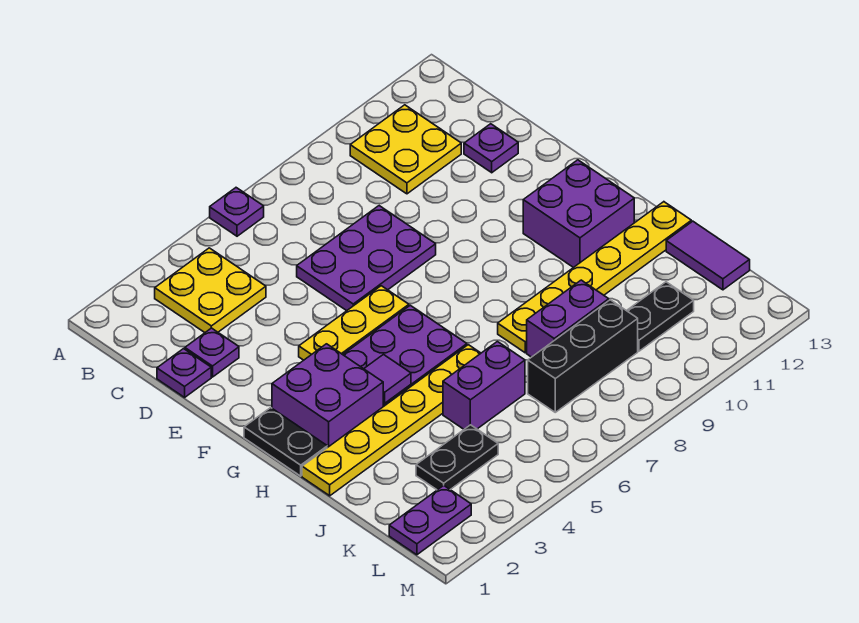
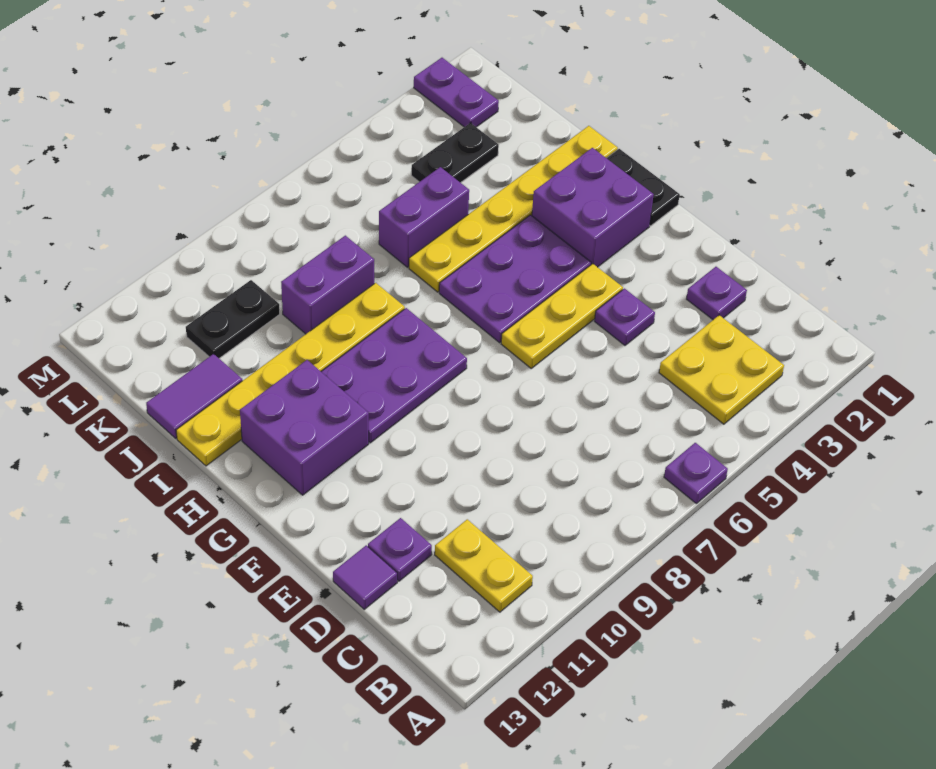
yellow plate B10:C11 level 1 -> yellow plate B11:C11 level 1
purple plate D1 level 1 -> purple plate E4 level 1
purple plate D6:E8 level 1 -> purple plate G8:H10 level 1
purple tile H4 level 2 -> purple tile D13 level 1
purple tile J13:K13 level 1 -> purple tile J12:J13 level 1
black brick K7:K9 level 1 -> none
purple plate L1:L2 level 1 -> purple plate L2:M2 level 1

